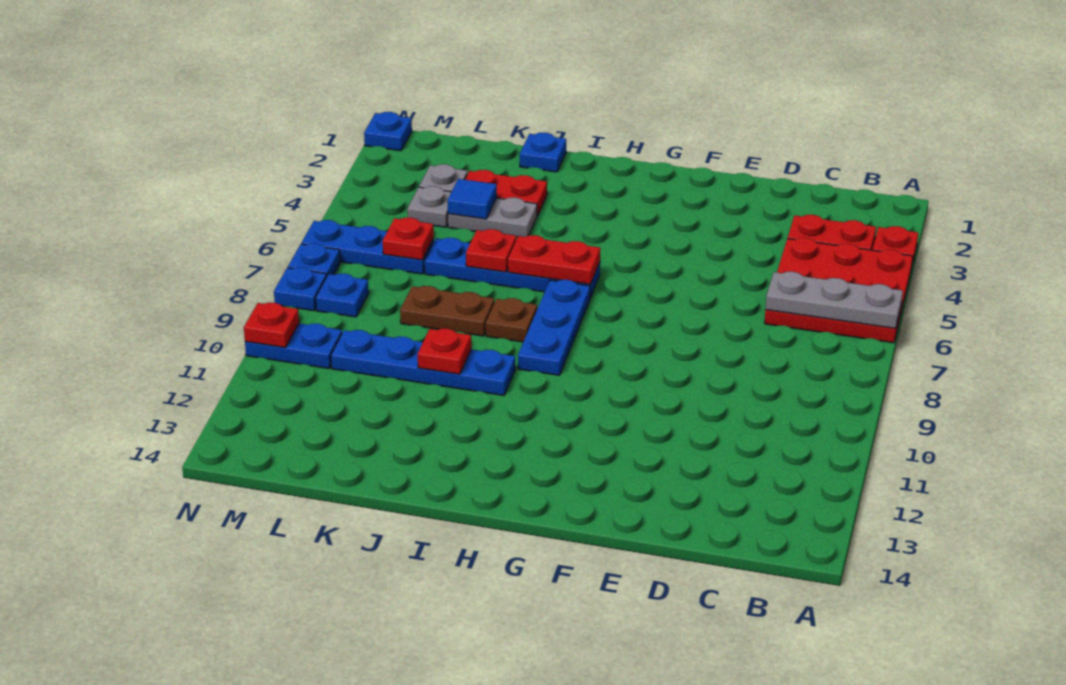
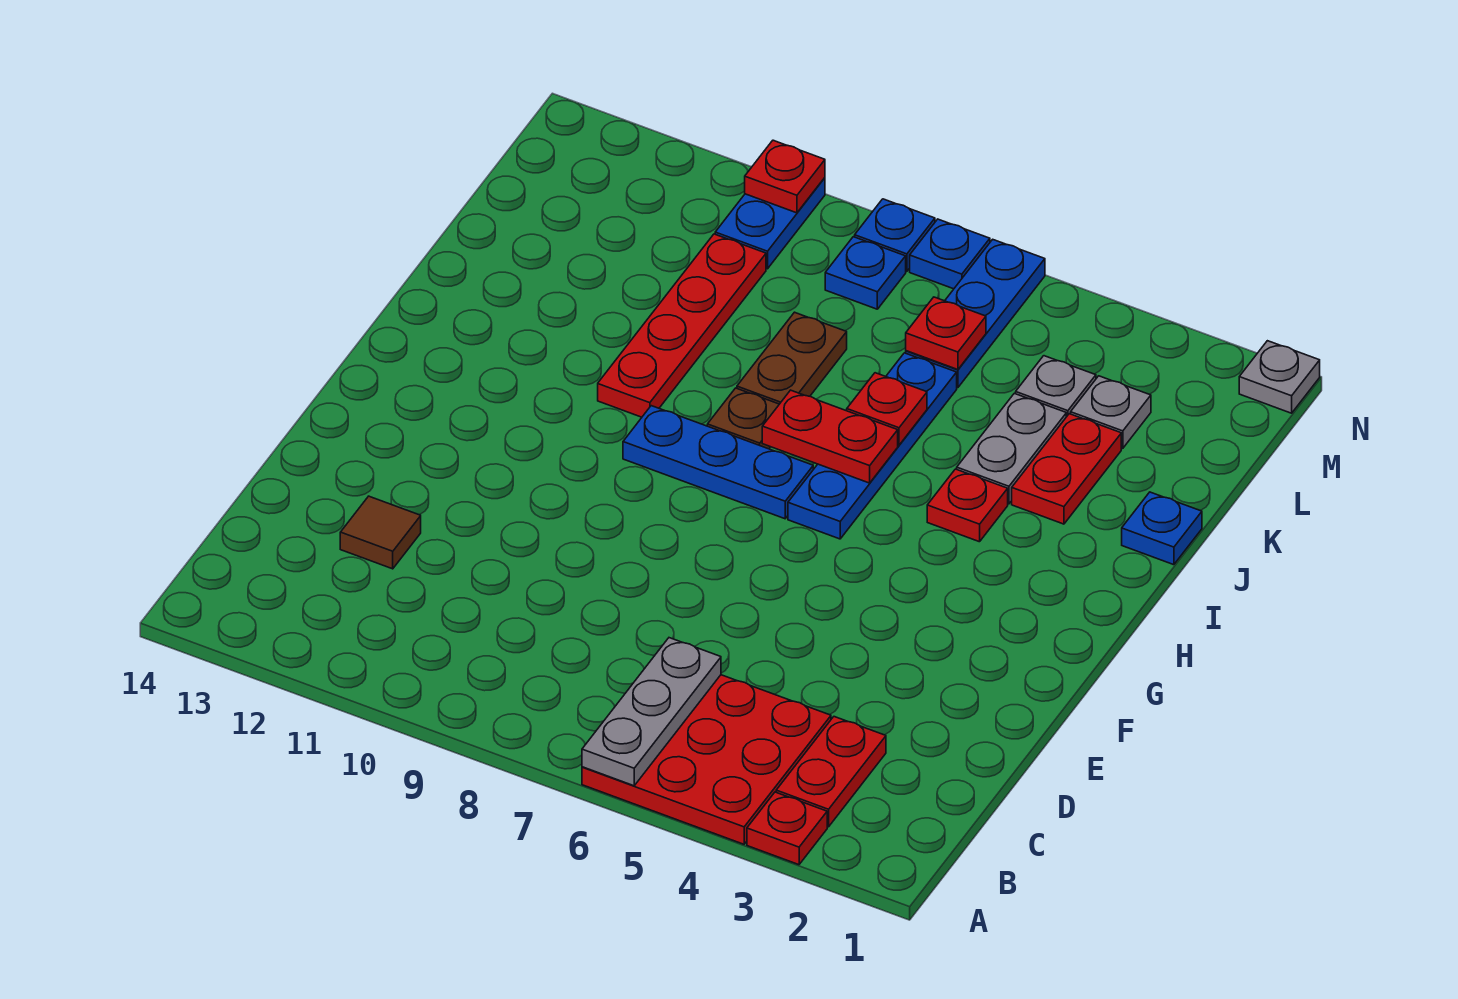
none -> brown tile D12 level 1
red plate H6:I6 level 2 -> red plate I6:I7 level 2
blue plate I10:L10 level 1 -> red plate I10:L10 level 1
red plate J10 level 2 -> red plate I4 level 1
blue tile K4 level 2 -> none
blue plate N1 level 1 -> grey plate N1 level 1

